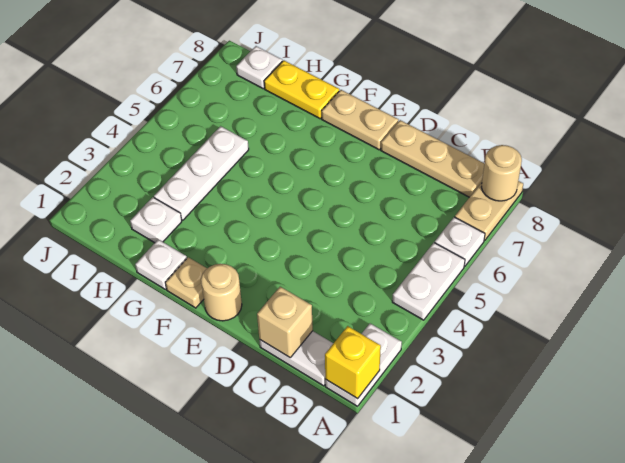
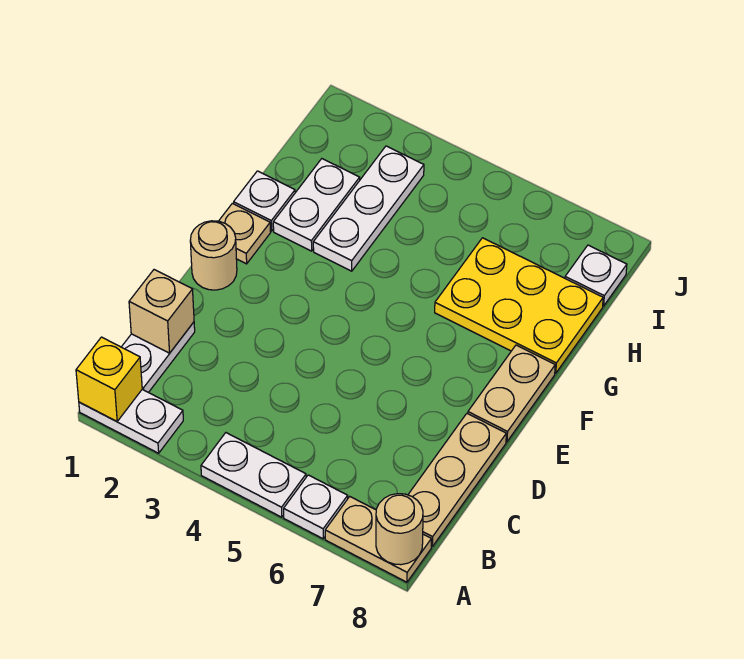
yellow plate G8:H8 level 1 -> yellow plate G6:H8 level 1
white plate H2 level 1 -> white plate G2:H2 level 1
white plate H3:H5 level 1 -> white plate G3:I3 level 1

